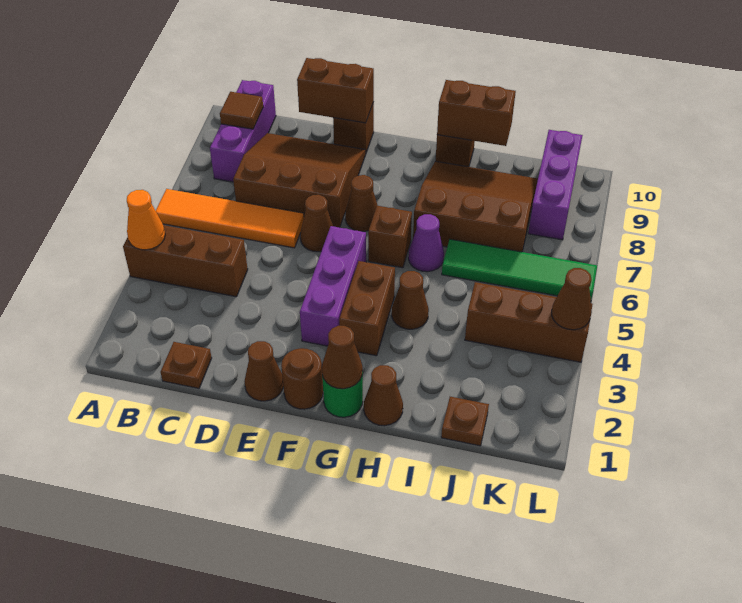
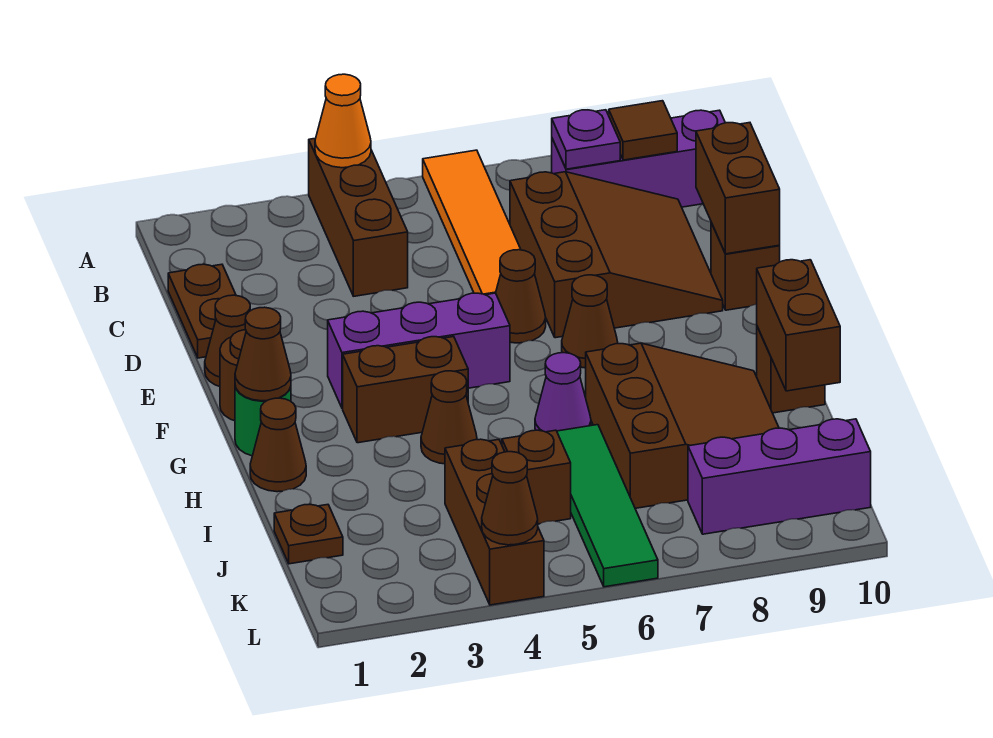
none -> purple plate B8 level 2
brown plate C1 level 1 -> brown plate C1:D1 level 1
brown brick G6 level 1 -> brown brick J5 level 1

